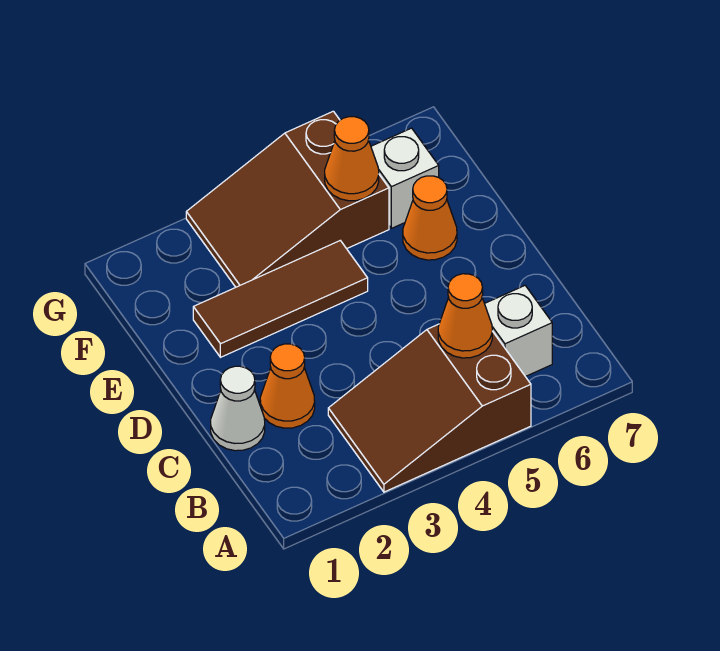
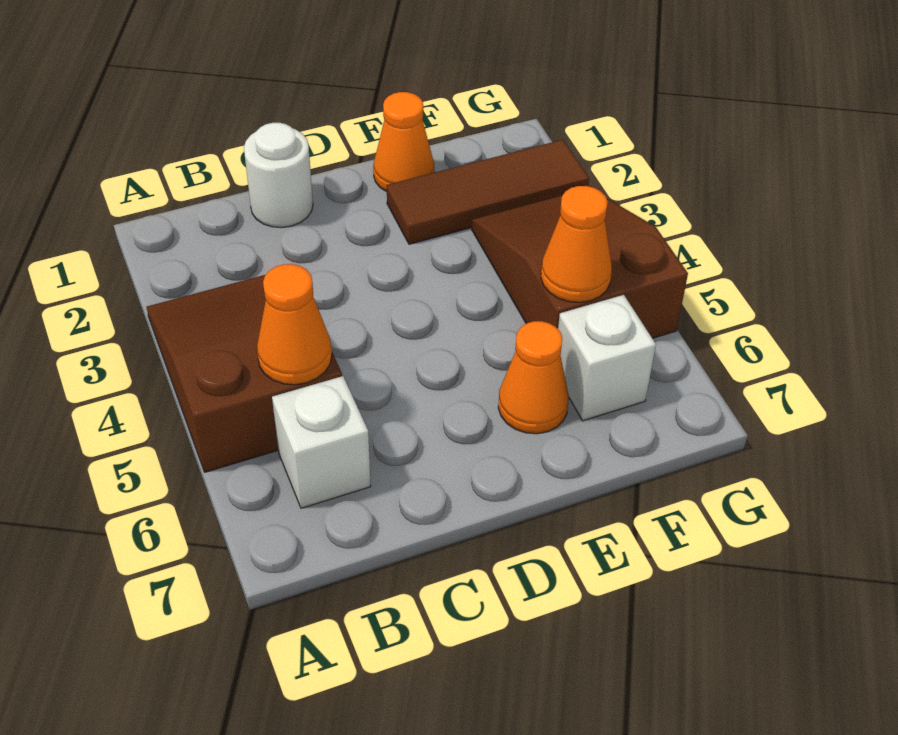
white cone C1 level 1 -> white round brick C1 level 1
orange cone C2 level 1 -> orange cone E1 level 1
brown tile E2:E4 level 1 -> brown tile E2:G2 level 1

